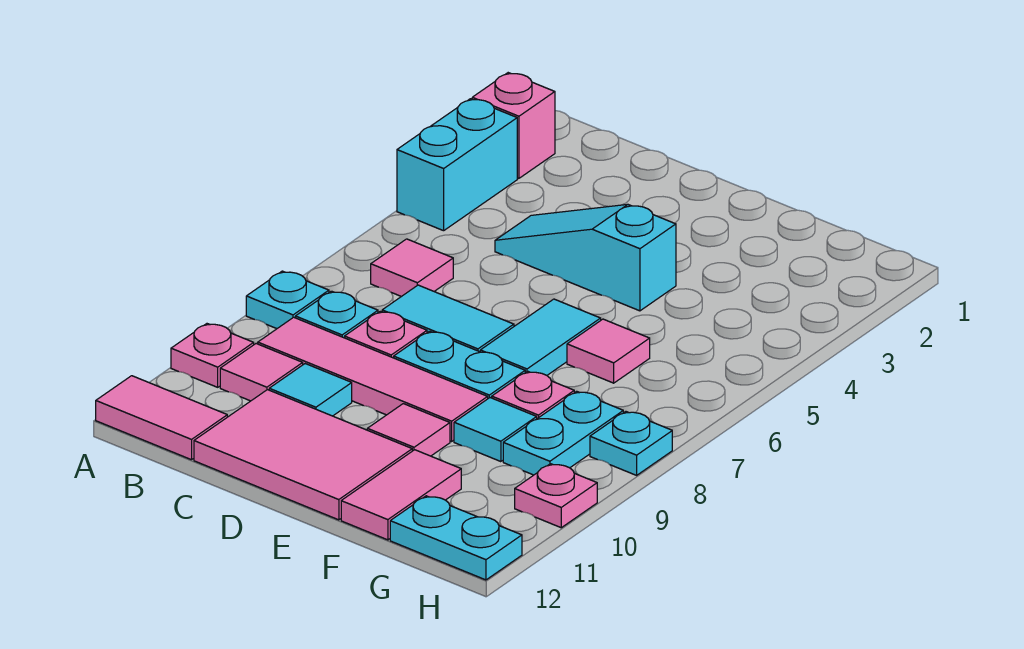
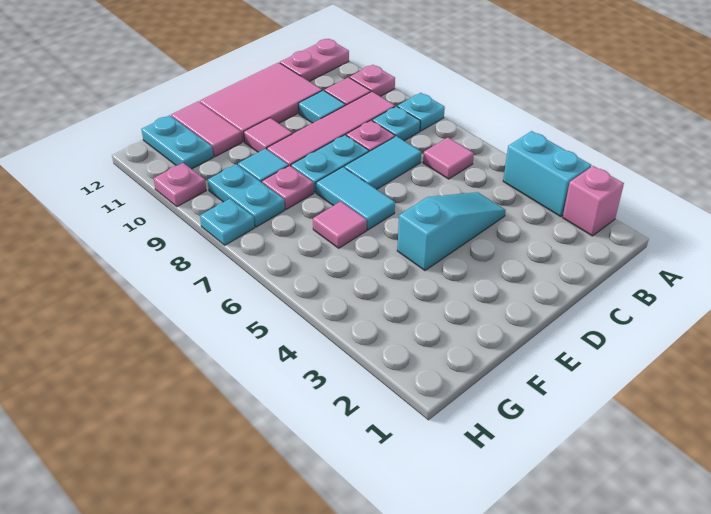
pink tile A12:B12 level 1 -> pink plate A12:B12 level 1
cyan plate G12:H12 level 1 -> cyan plate G11:G12 level 1

